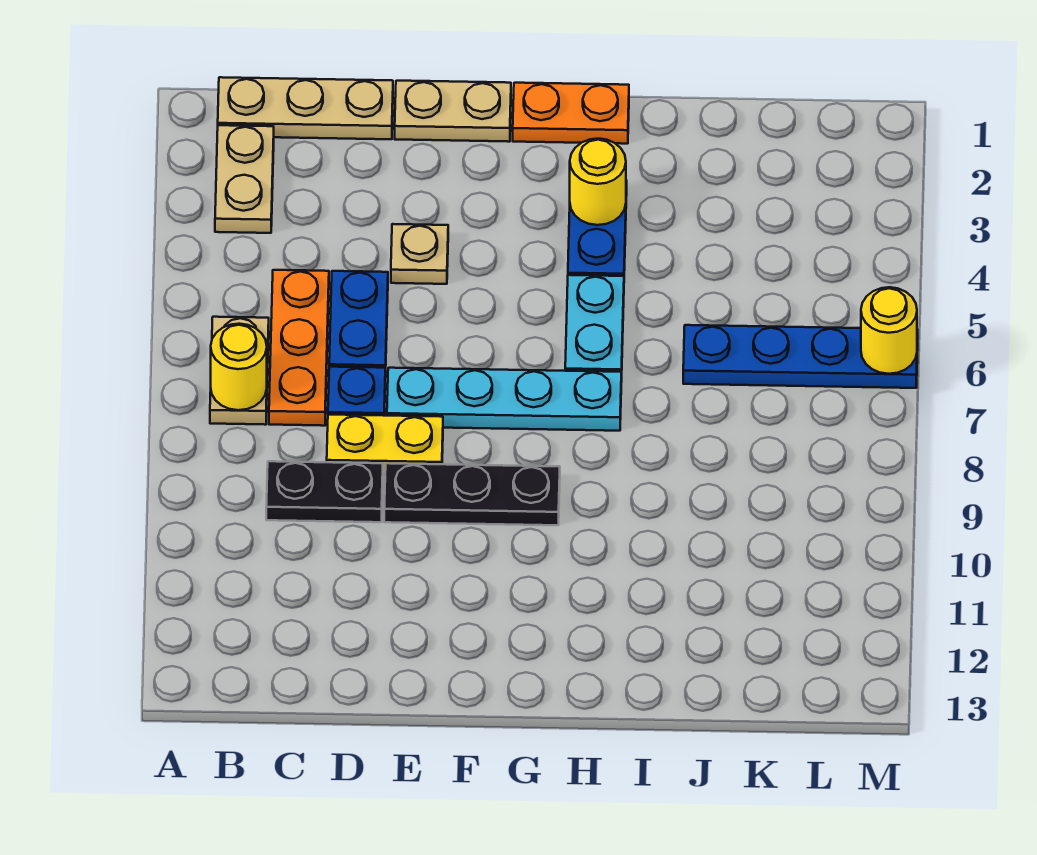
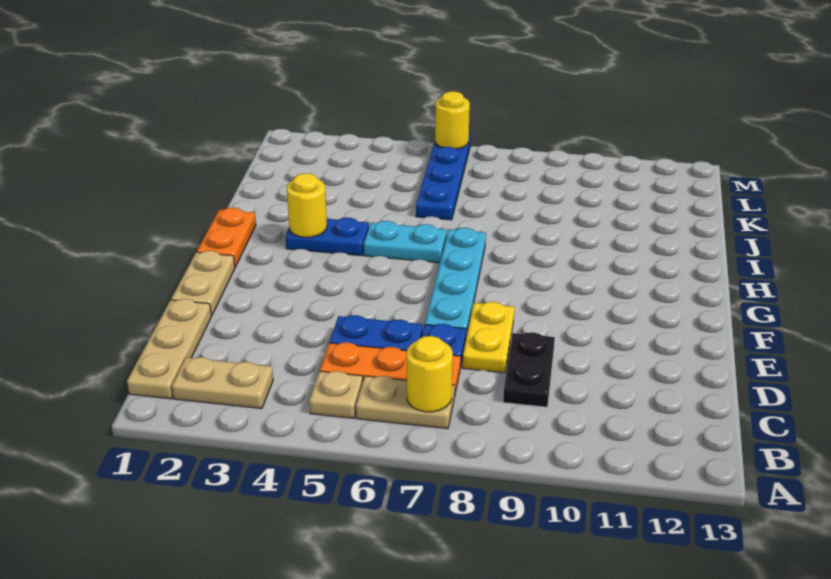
tan plate E4 level 1 -> tan plate B5 level 1
black plate E9:G9 level 1 -> none

